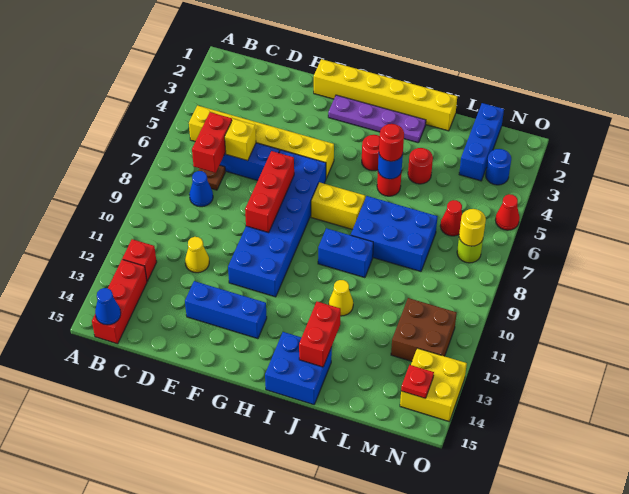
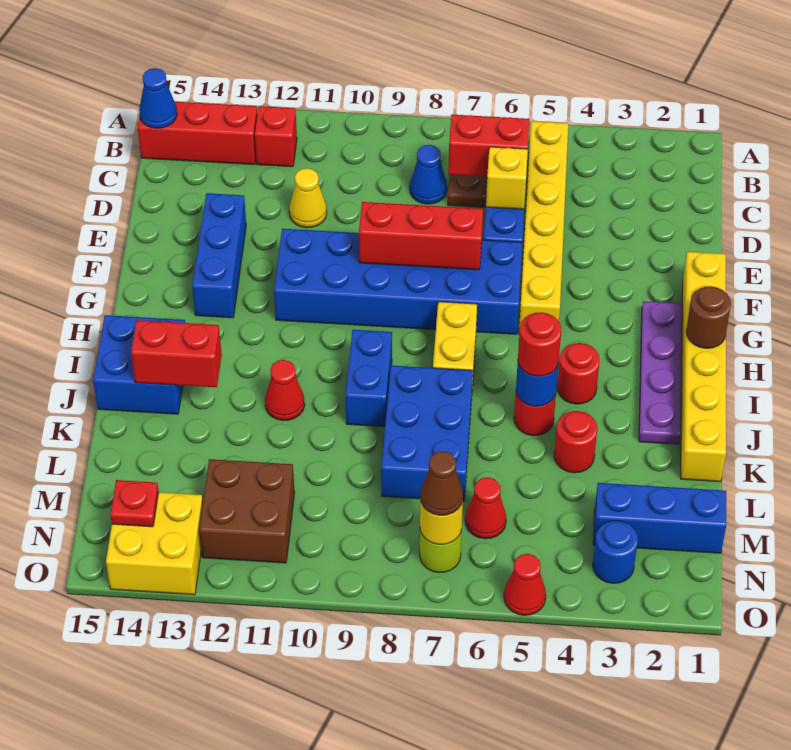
none -> brown round brick H1 level 2
yellow cone J11 level 1 -> red cone J11 level 1
none -> brown cone N7 level 3

